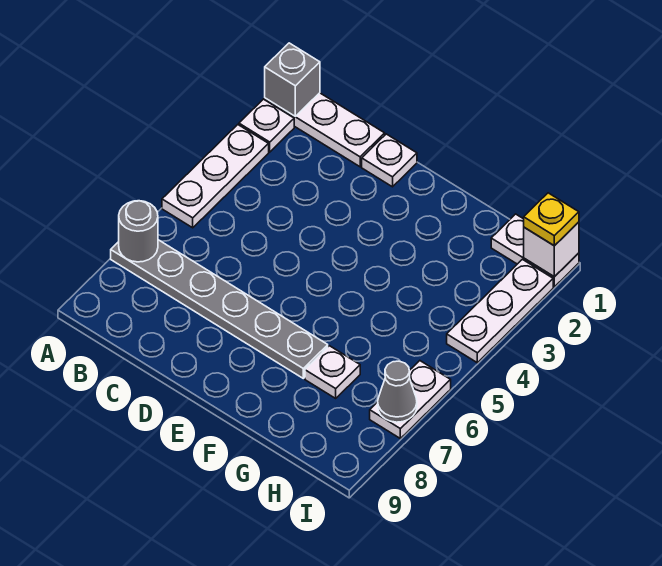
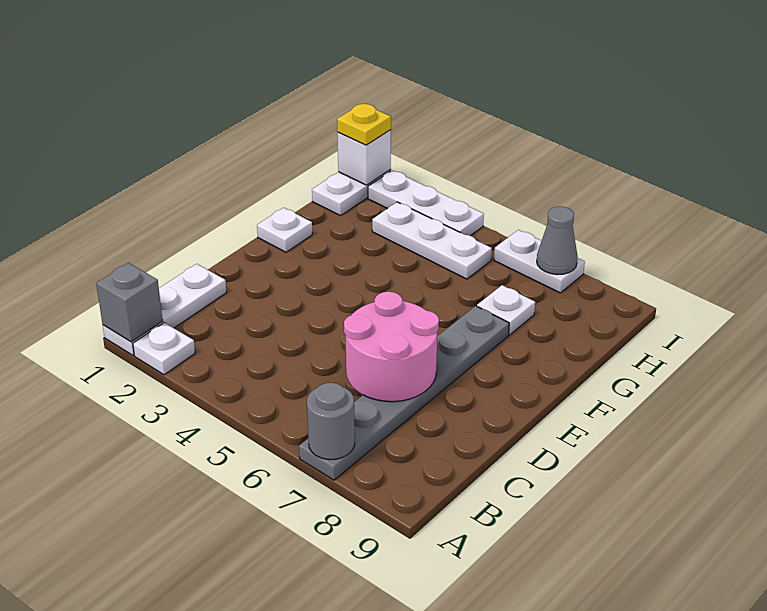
white plate A3:A5 level 1 -> white plate H3:H5 level 1
none -> pink round brick C6:D7 level 2
white plate D1 level 1 -> white plate F1 level 1

